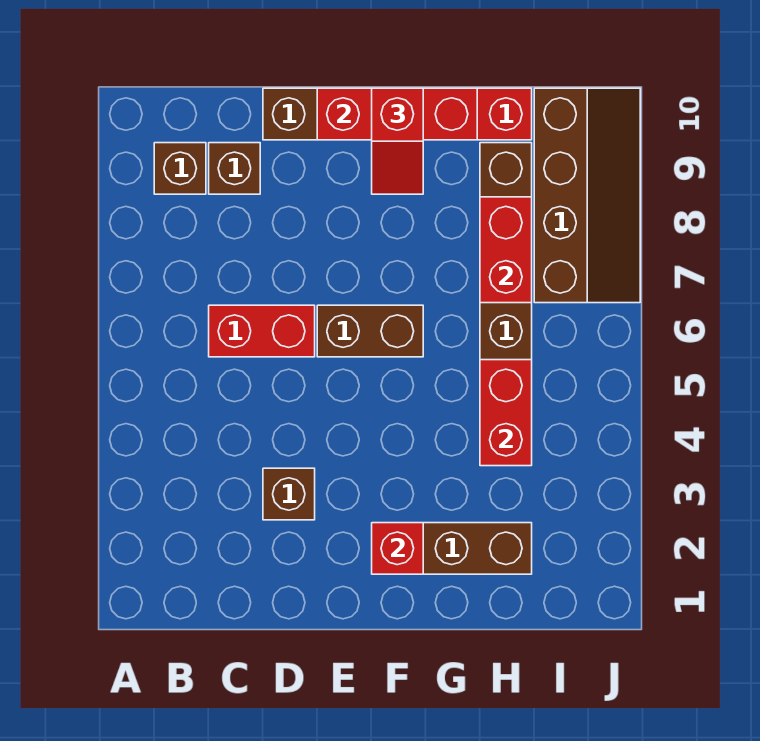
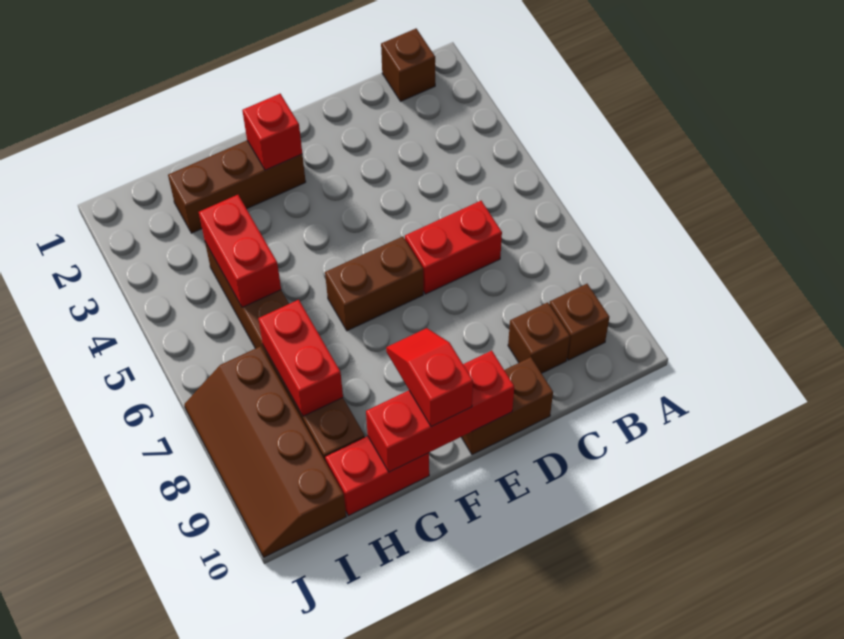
brown brick D3 level 1 -> brown brick B1 level 1

